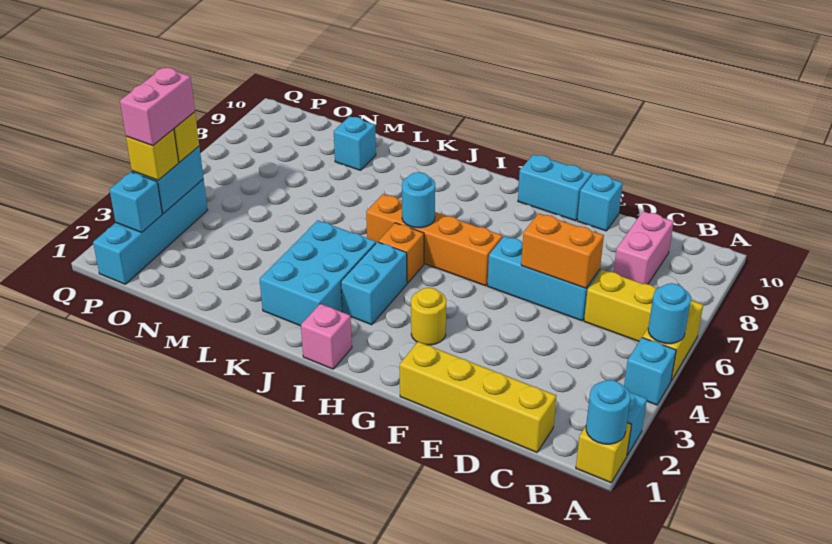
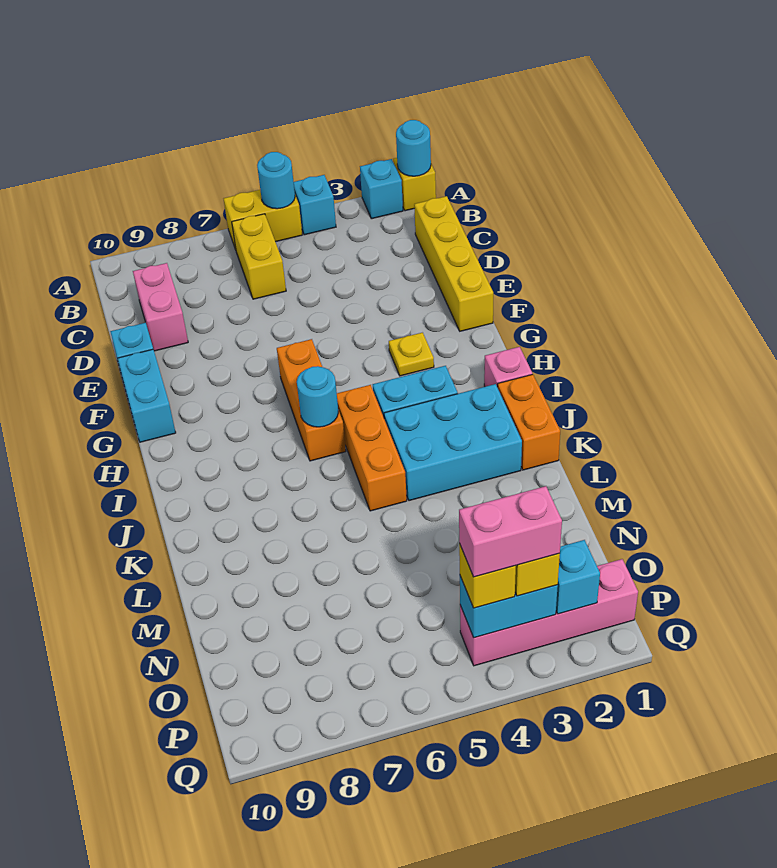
pink brick C8:C9 level 1 -> pink brick C9:D9 level 1
cyan brick D6:F6 level 1 -> none
orange brick D6:E6 level 2 -> orange brick J1:K1 level 1
yellow round brick G3 level 1 -> yellow plate G3 level 1
orange brick G6:J6 level 1 -> orange brick G6:I6 level 1
orange brick I5 level 1 -> orange brick I5:K5 level 1
cyan brick M9 level 1 -> none
cyan brick P1:P4 level 1 -> pink brick P1:P4 level 1

